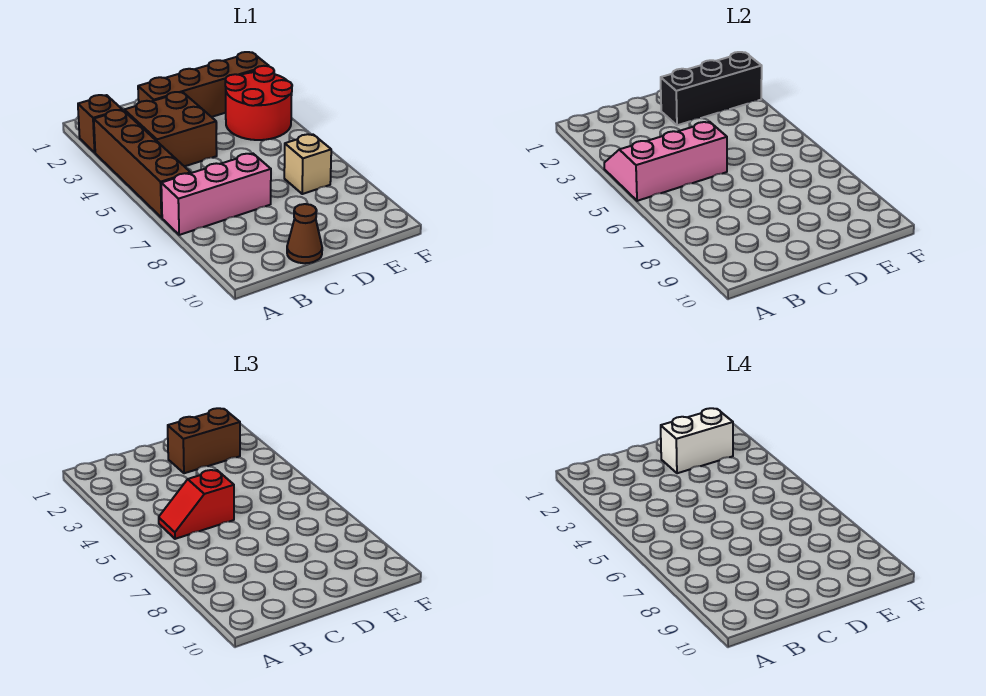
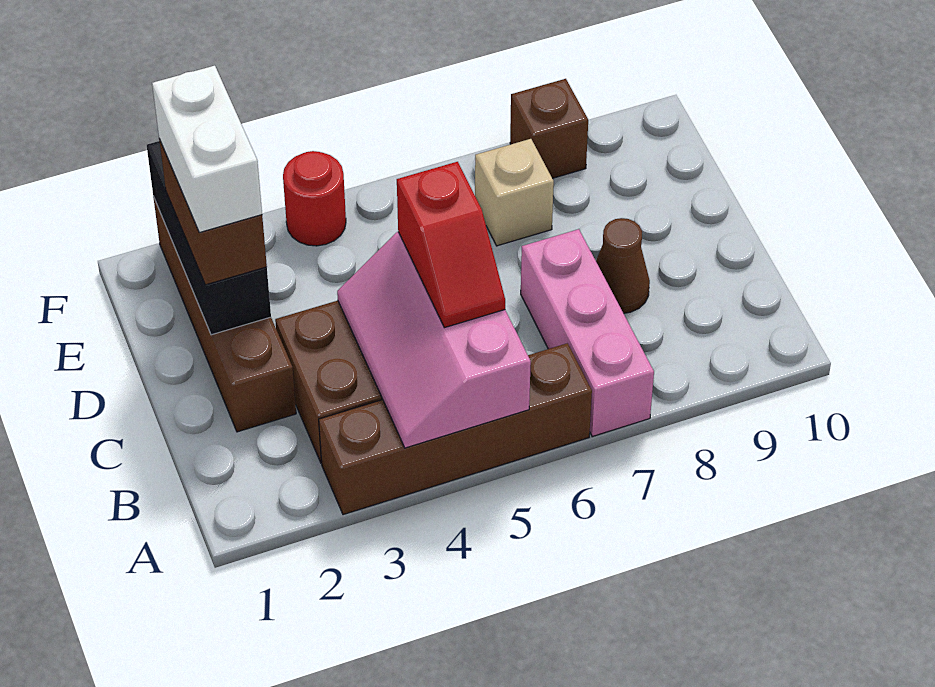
brown brick A2 level 1 -> brown brick F8 level 1
brown cone C10 level 1 -> brown cone C8 level 1
red round brick E3:F4 level 1 -> red round brick F4 level 1

